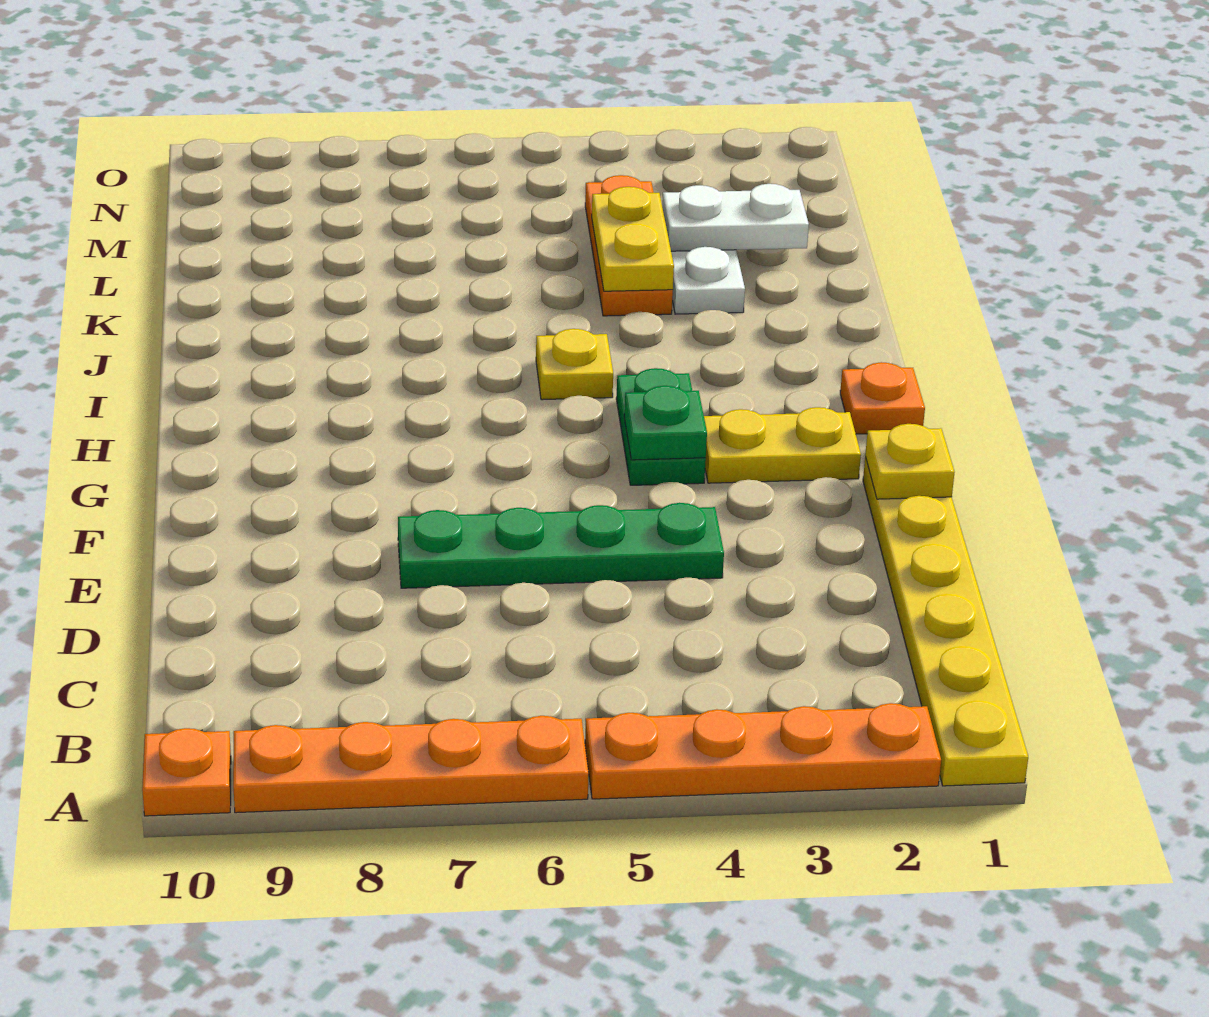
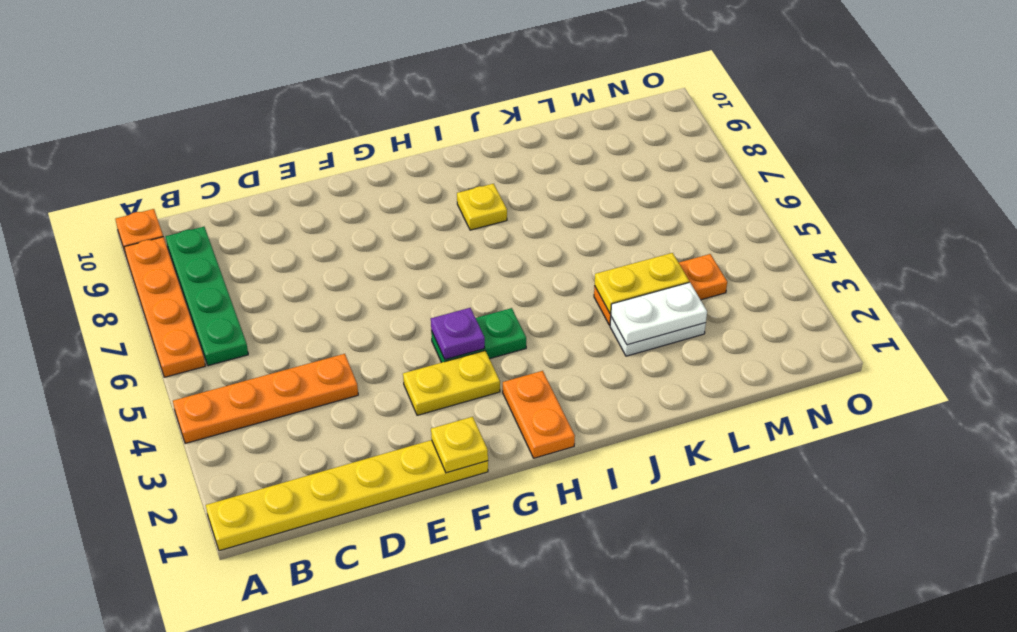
orange plate A2:A5 level 1 -> orange plate A4:D4 level 1
green plate E4:E7 level 1 -> green plate B6:B9 level 1
yellow plate G2:G3 level 1 -> yellow plate F3:G3 level 1
green plate G4 level 2 -> purple plate G4 level 2
orange plate H1 level 1 -> orange plate H1:H2 level 1
yellow plate I5 level 1 -> yellow plate I8 level 1
white plate L2:L3 level 2 -> white plate K3:L3 level 2

